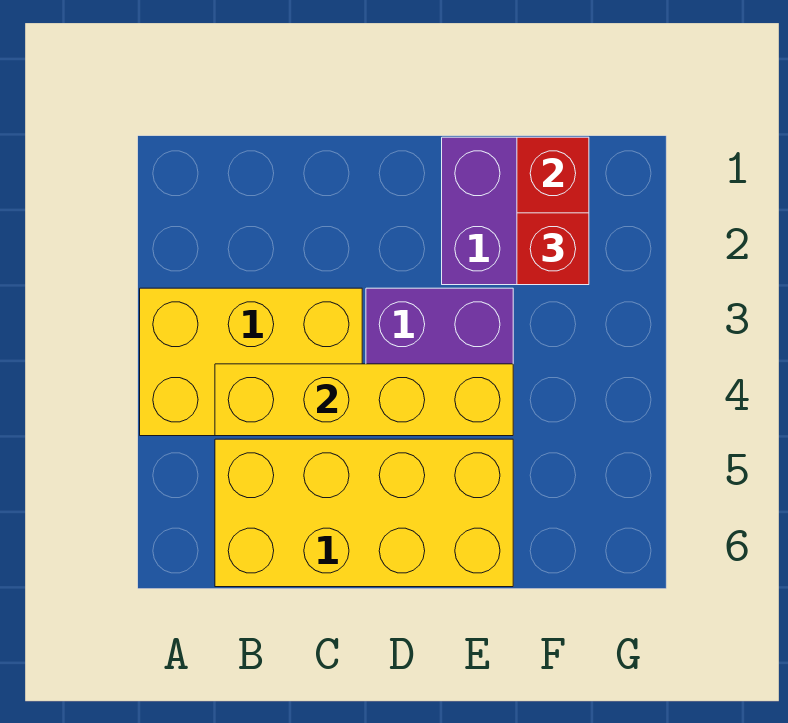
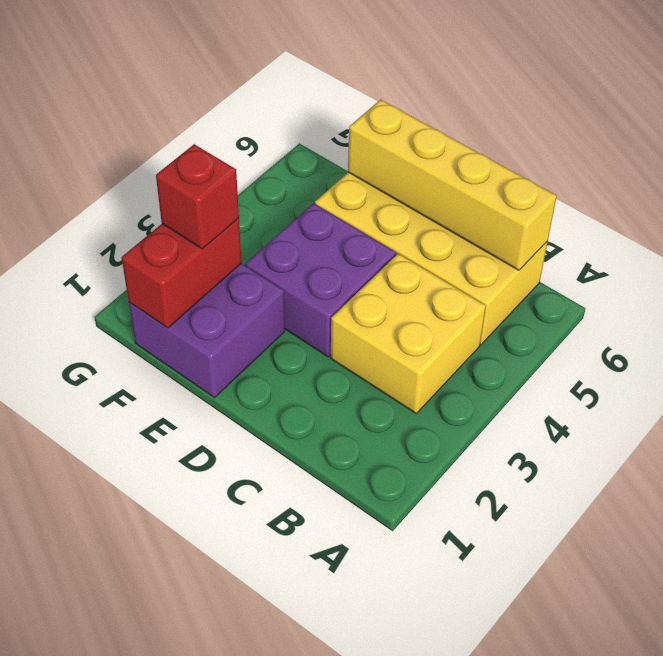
yellow brick A3:C4 level 1 -> yellow brick B3:C4 level 1
yellow brick B4:E4 level 2 -> yellow brick B6:E6 level 2

